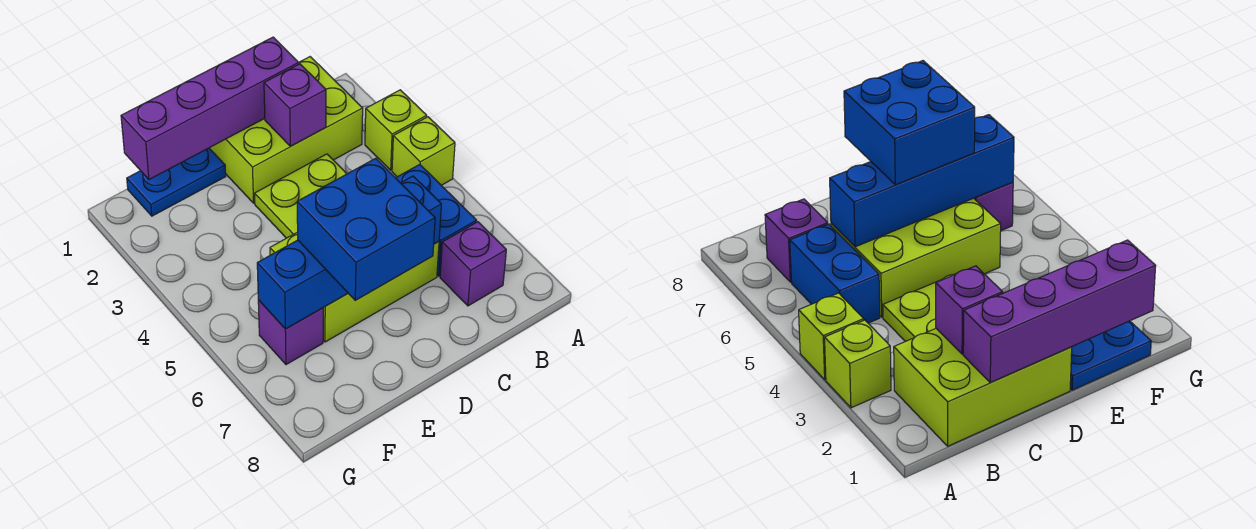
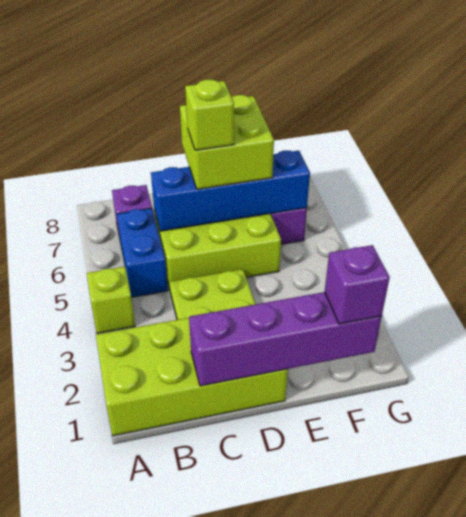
lime brick A3 level 1 -> lime brick D6 level 4
lime brick B1:D2 level 1 -> lime brick A1:D2 level 1
purple brick C2 level 2 -> purple brick F1 level 3
blue brick D6:E7 level 3 -> lime brick D6:E7 level 3
blue plate E1:F1 level 1 -> none

